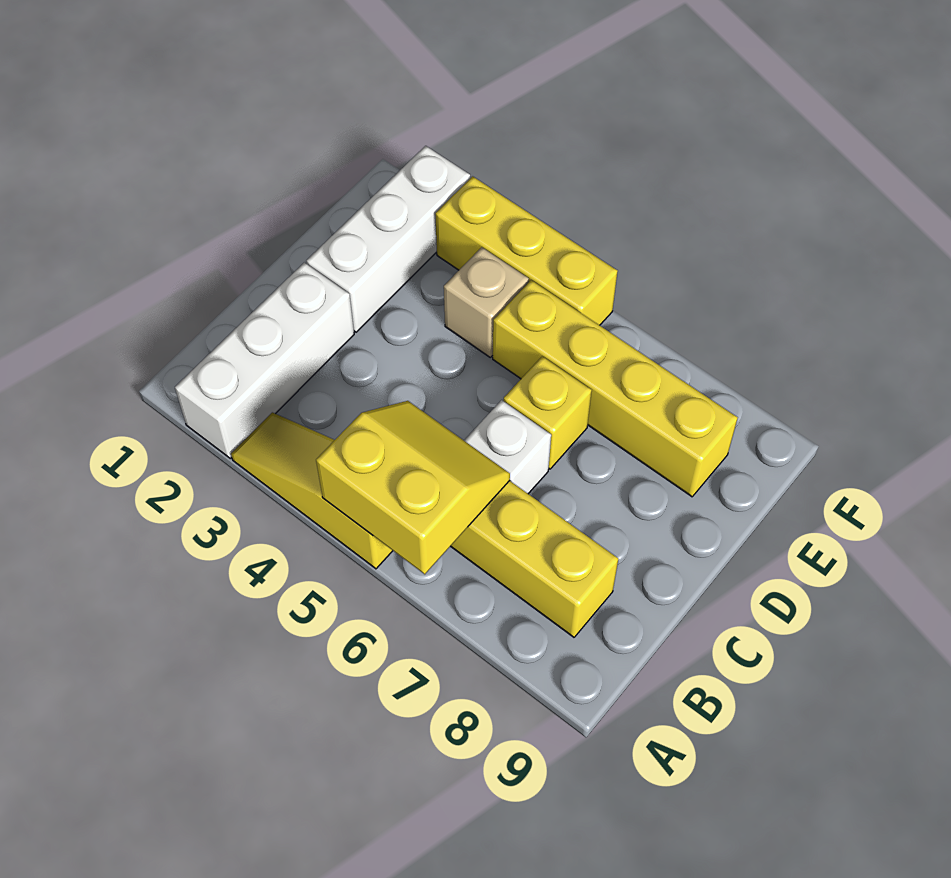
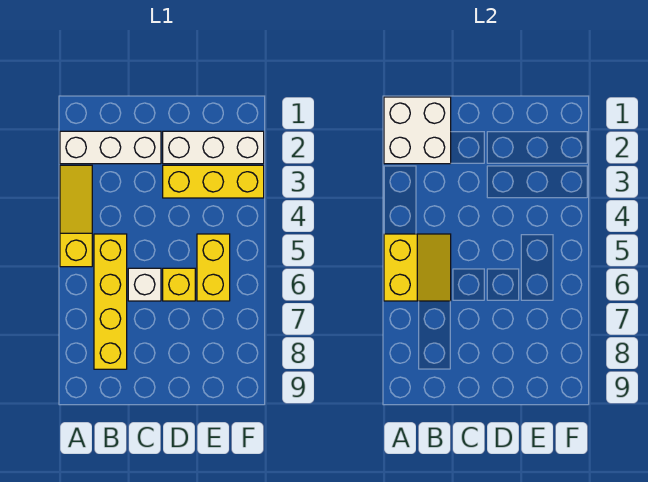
none -> white brick A1:B2 level 2
tan brick E4 level 1 -> none
yellow brick E5:E8 level 1 -> yellow brick E5:E6 level 1
yellow brick F3:F5 level 1 -> yellow brick D3:F3 level 1

